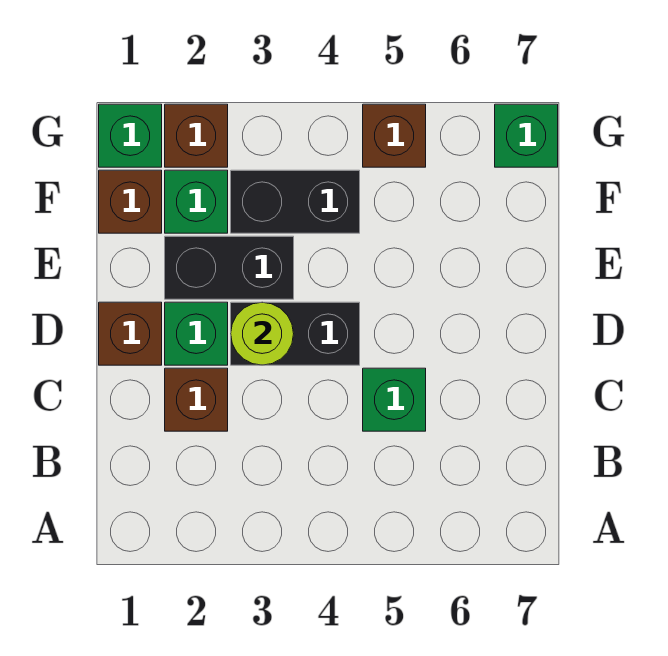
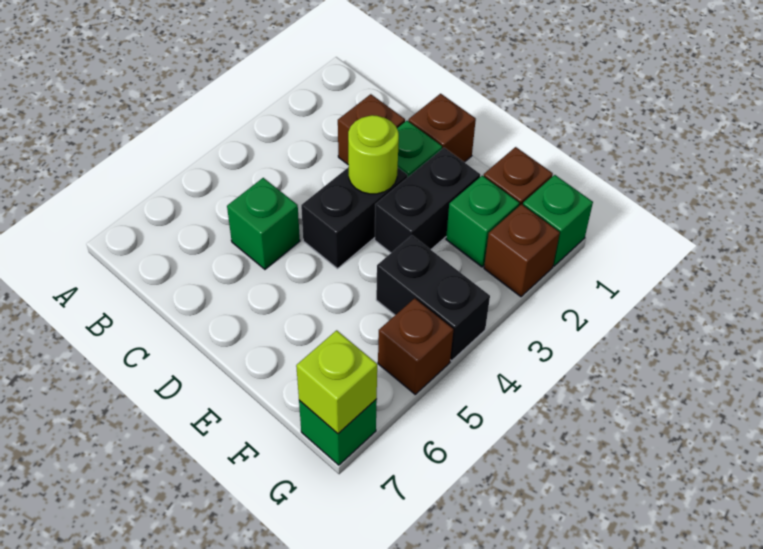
black brick F3:F4 level 1 -> black brick F4:G4 level 1
none -> lime brick G7 level 2

